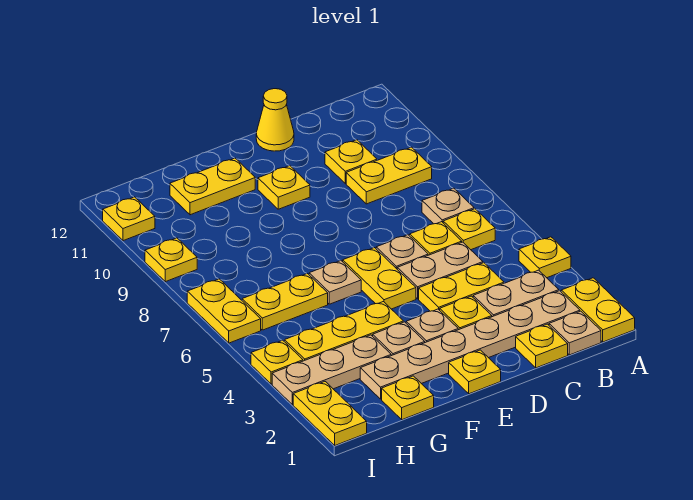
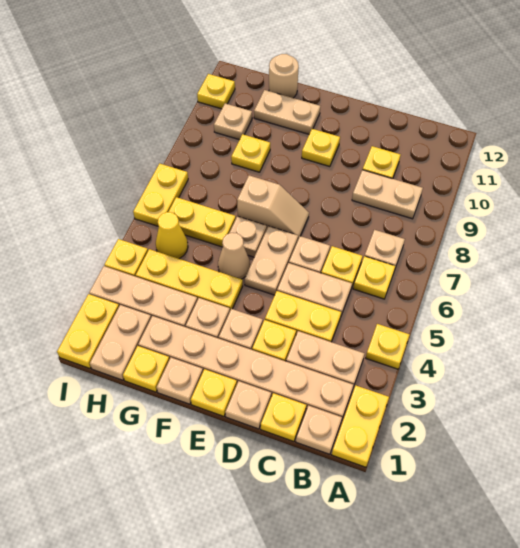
yellow plate B9:C9 level 1 -> tan plate B9:C9 level 1
none -> tan plate D1 level 1
yellow cone D12 level 1 -> yellow cone H5 level 1
yellow plate E5:E6 level 1 -> tan plate E5:E6 level 1
none -> tan slope E7:F7 level 1 top F
none -> tan plate F1 level 1
none -> tan cone F5 level 1
yellow plate F11:G11 level 1 -> tan plate F11:G11 level 1
none -> tan round brick G12 level 1
none -> tan plate H1:H2 level 1
none -> tan plate H10 level 1
yellow plate I9 level 1 -> yellow plate G9 level 1

